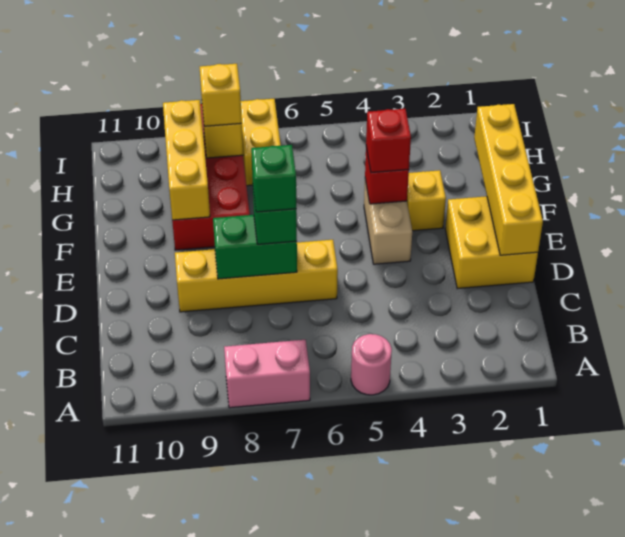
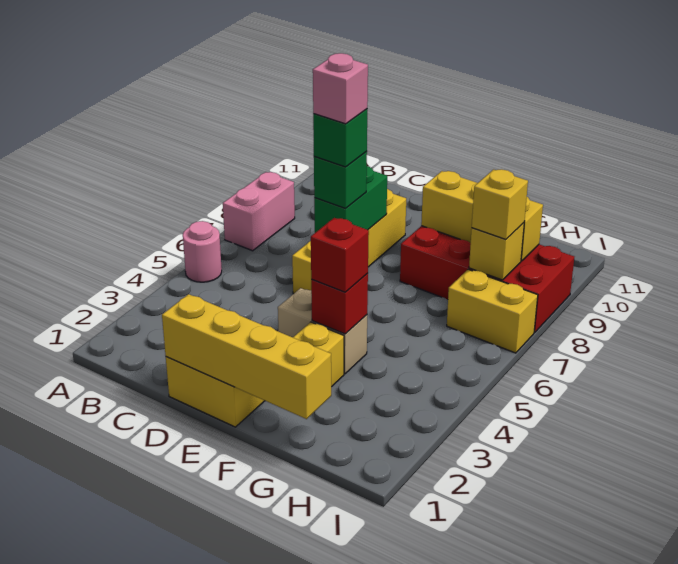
none -> pink brick D7 level 5

